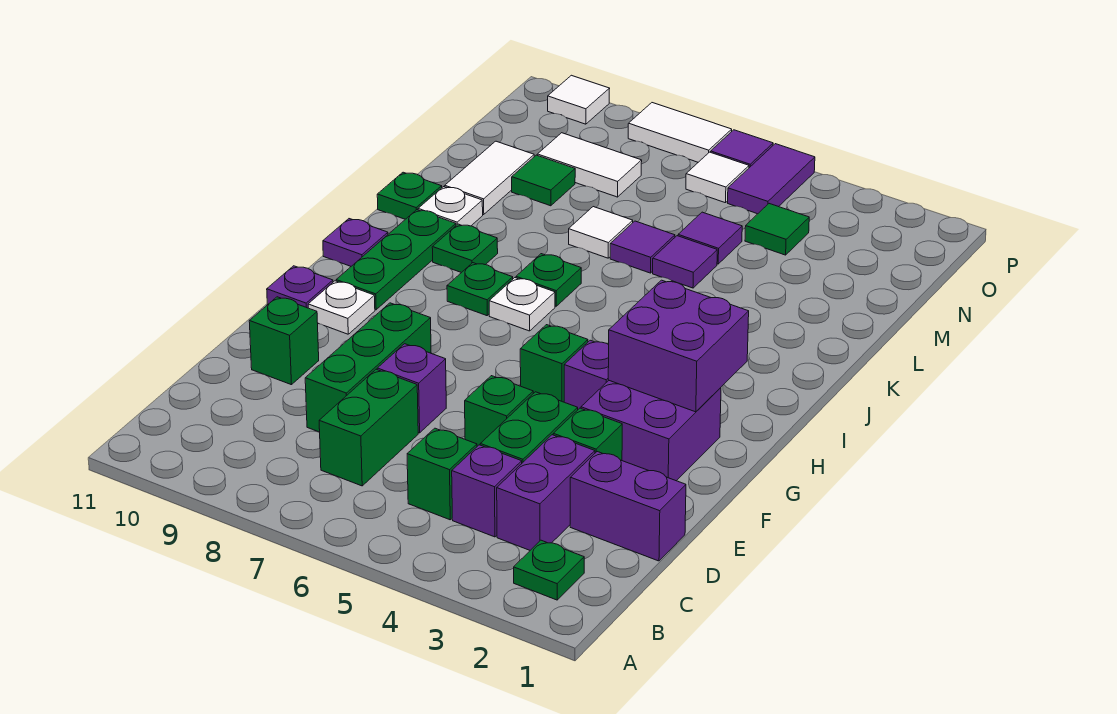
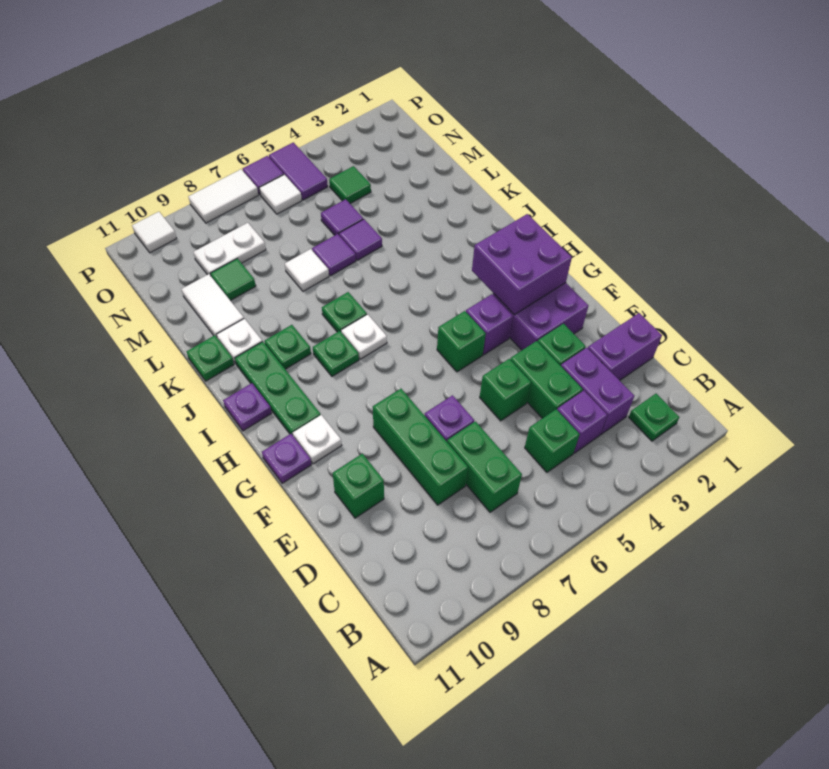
white tile N8:N9 level 1 -> white plate N8:N9 level 1

